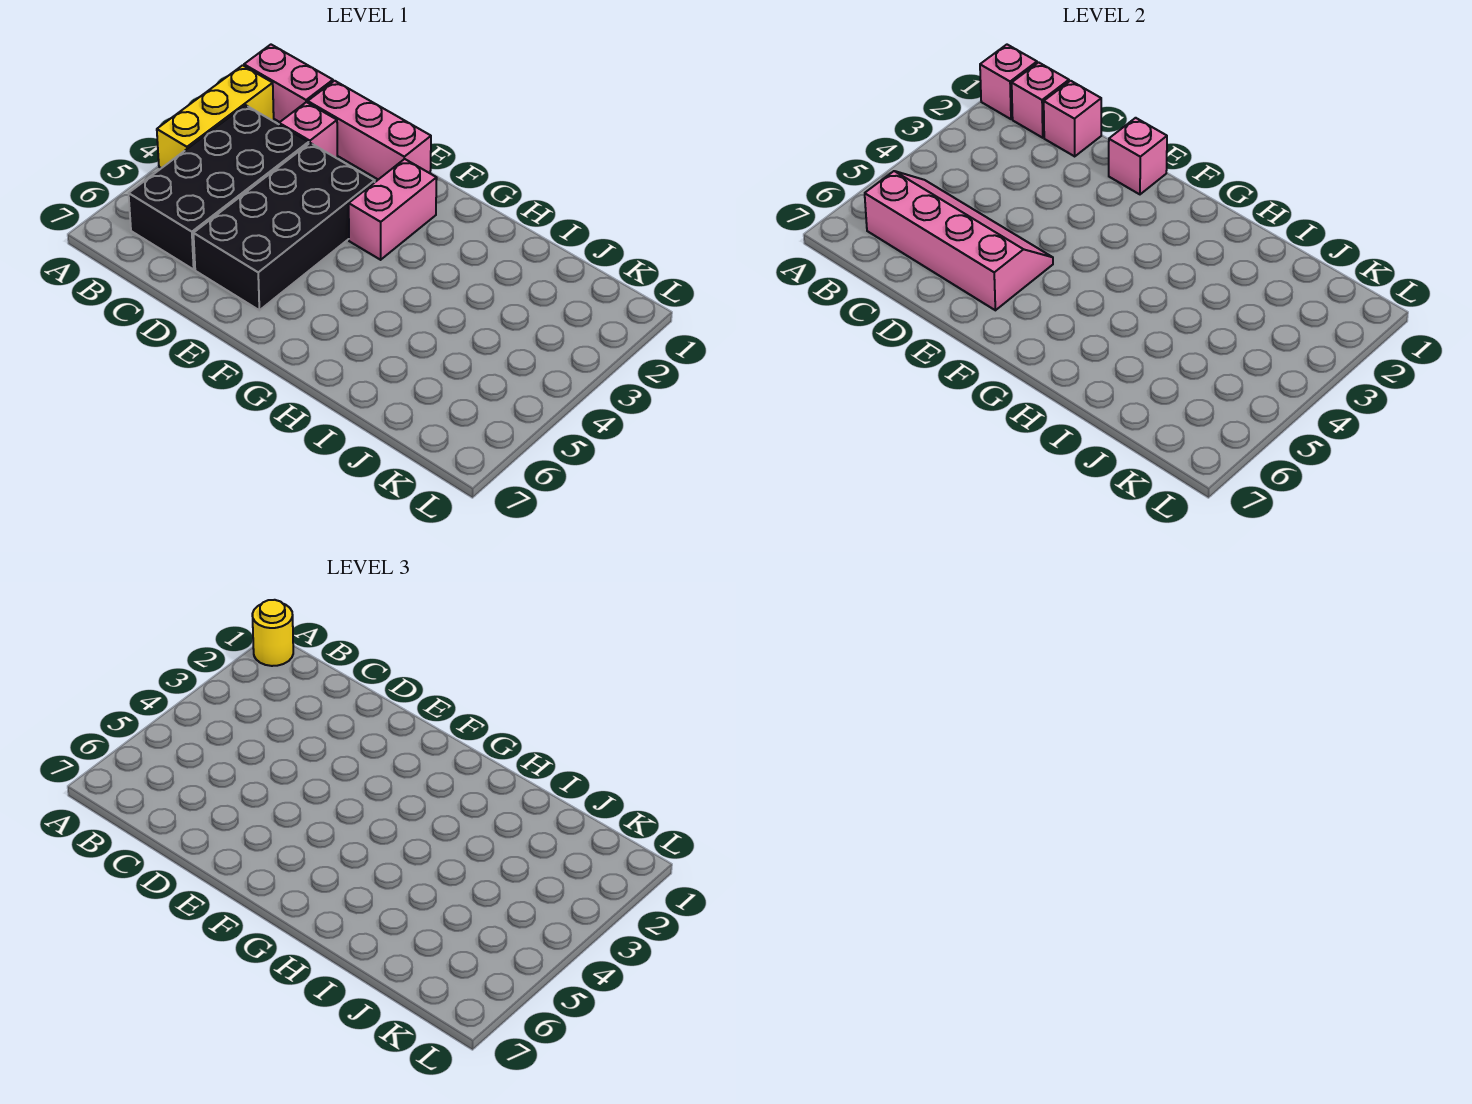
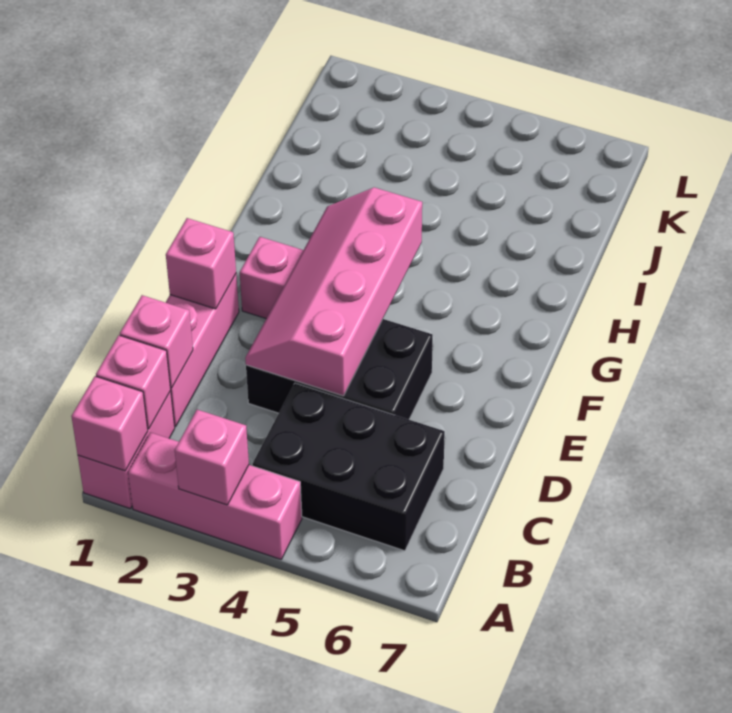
yellow round brick A1 level 3 -> none
yellow brick A2:A4 level 1 -> pink brick A2:A4 level 1
black brick B3:C6 level 1 -> black brick B4:C6 level 1
pink slope B5:E6 level 2 top 6 -> pink slope D3:G4 level 2 top 4
pink brick C2 level 1 -> pink brick A3 level 2
black brick D3:E6 level 1 -> black brick D3:E5 level 1

